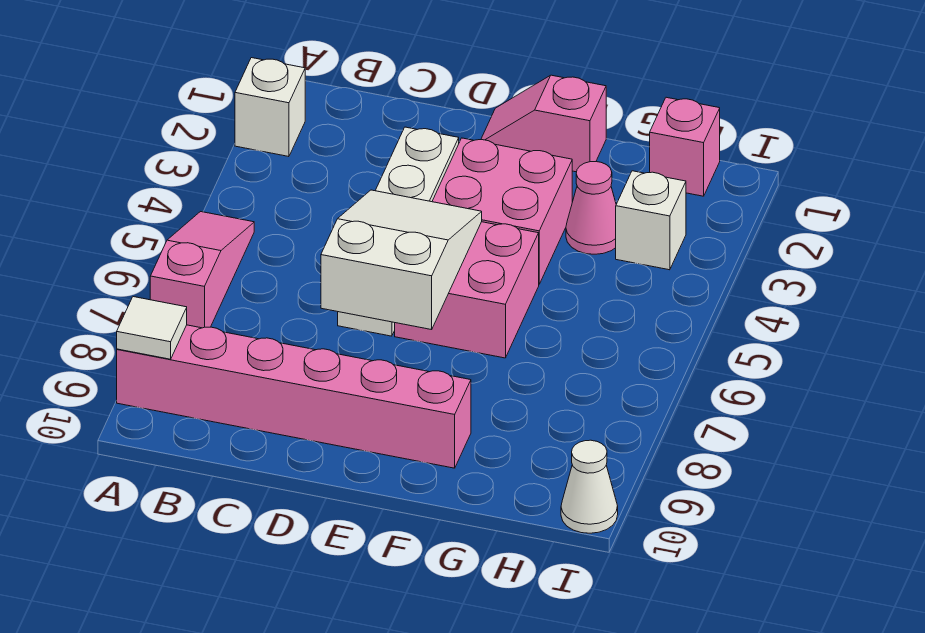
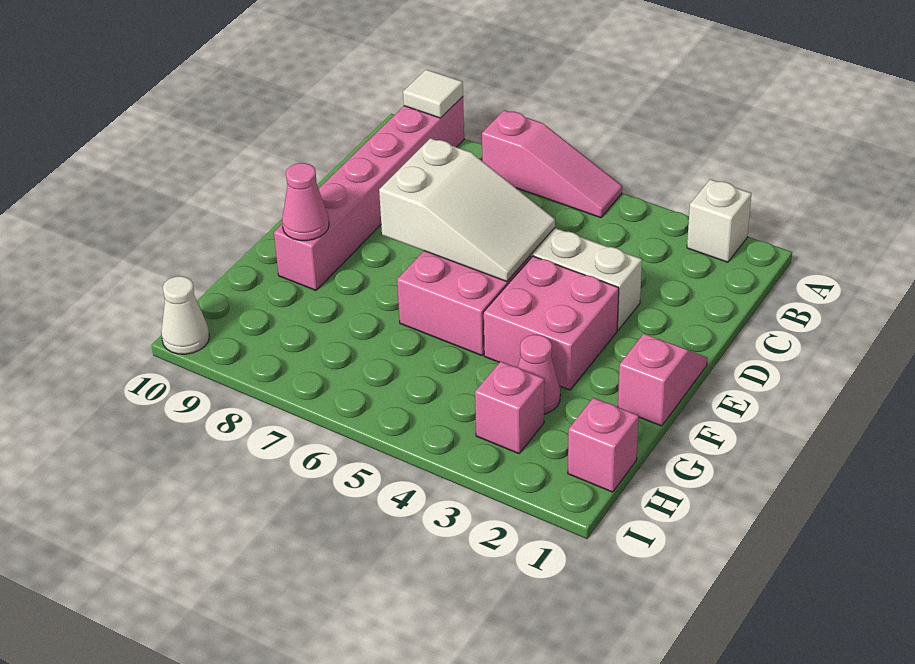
none -> pink cone F9 level 2
white brick H3 level 1 -> pink brick H3 level 1

